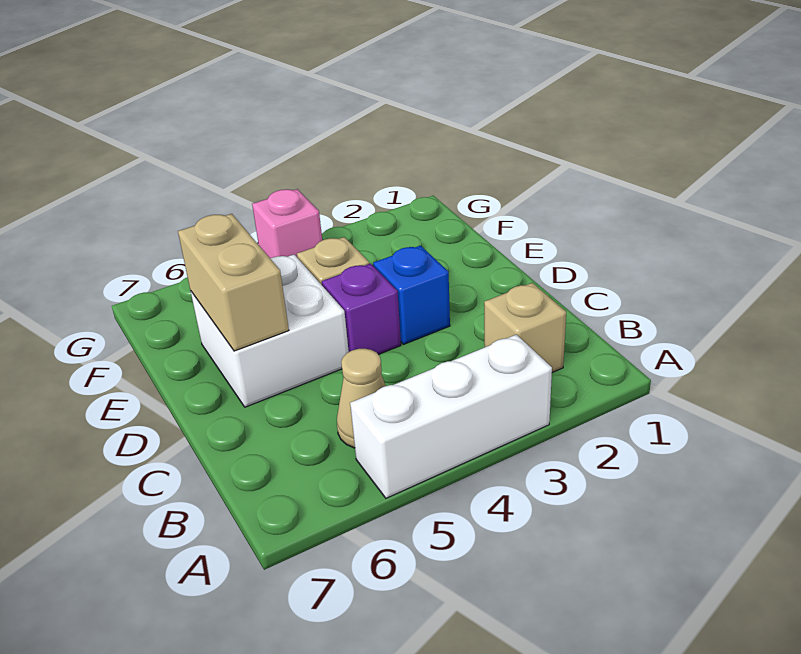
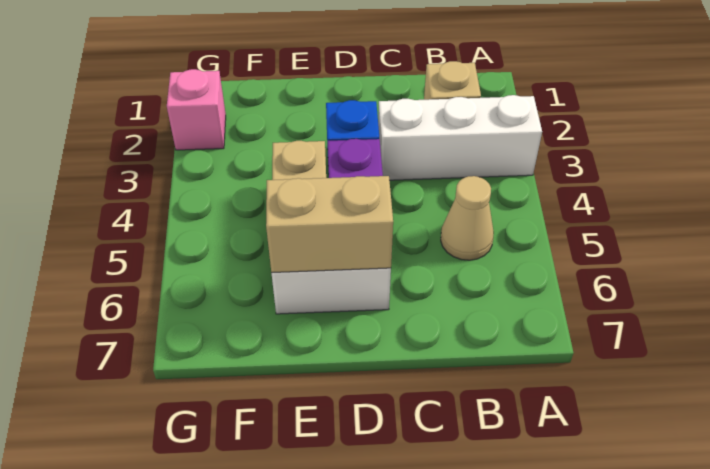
white brick A3:A5 level 1 -> white brick A3:C3 level 1
pink brick G4 level 1 -> pink brick G2 level 1

